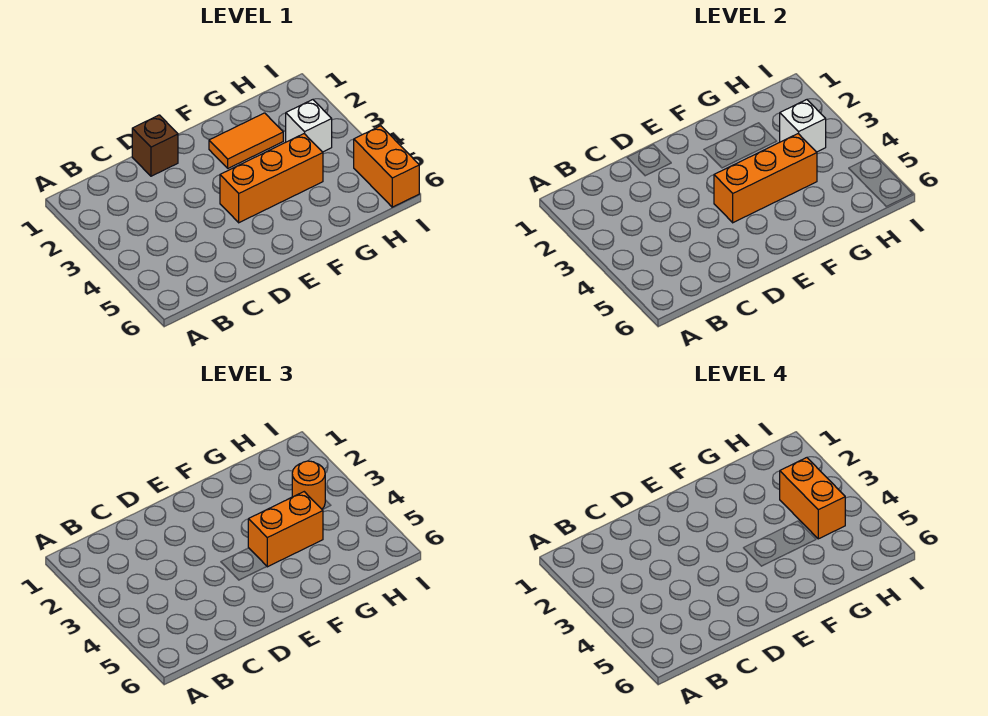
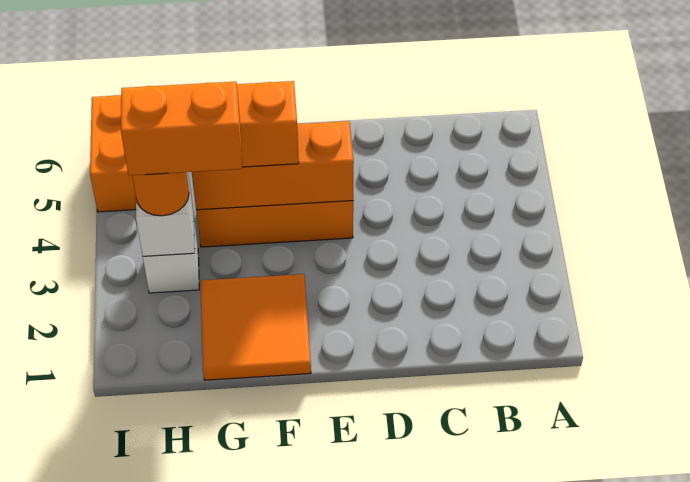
brown brick D1 level 1 -> none
orange tile F2:G2 level 1 -> orange tile F1:G2 level 1
orange brick H3:H4 level 4 -> orange brick G3:H3 level 4

